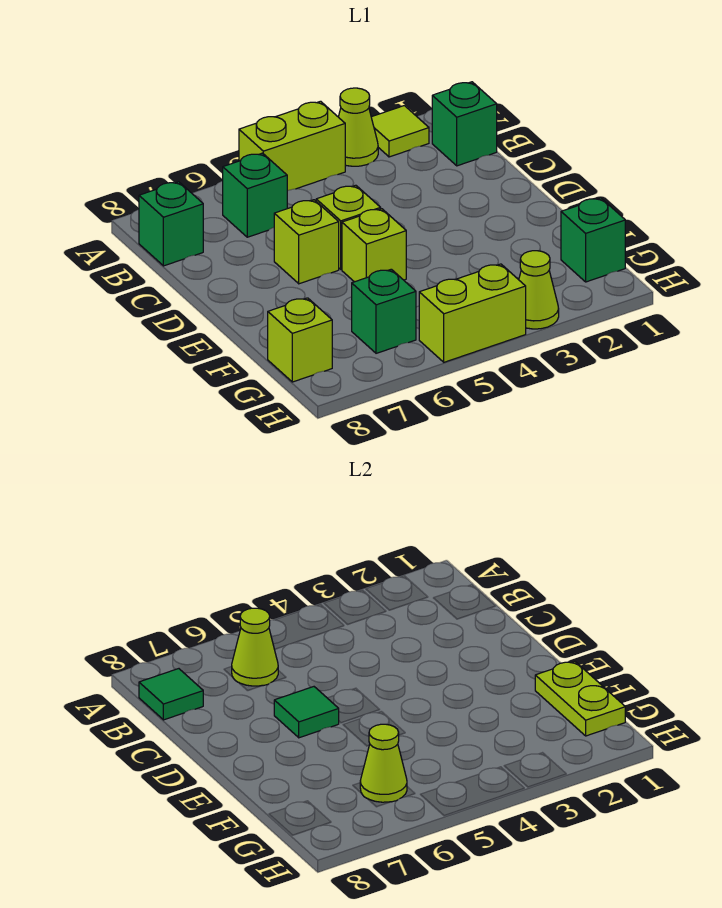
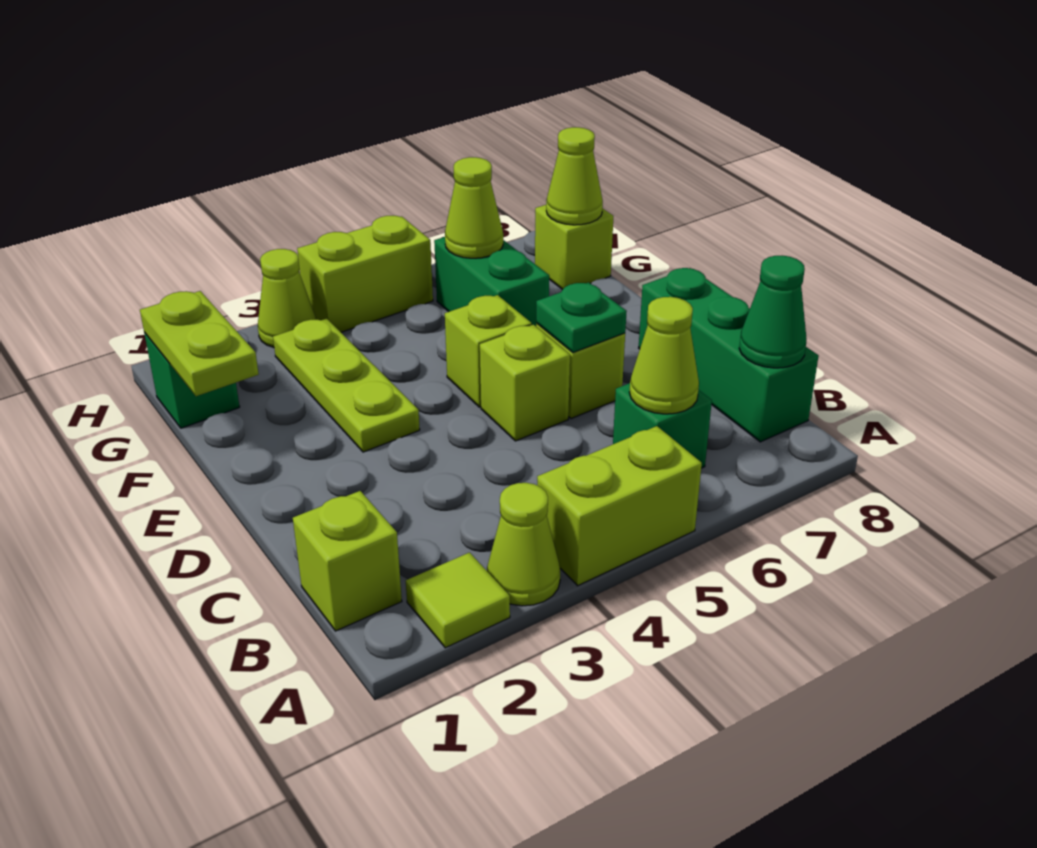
green brick B1 level 1 -> lime brick B1 level 1
green brick B8 level 1 -> green brick B8:D8 level 1
green tile B8 level 2 -> green cone B8 level 2
green tile D6 level 2 -> green plate D6 level 2
none -> lime plate E3:G3 level 1
green brick G6 level 1 -> green brick F6:G6 level 1
none -> lime cone G8 level 2

